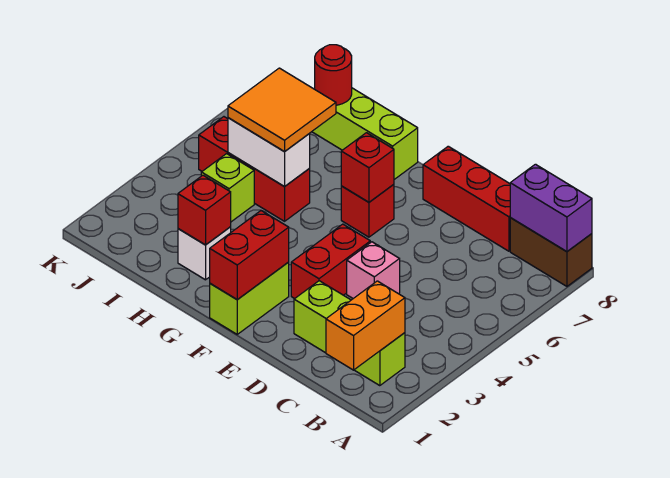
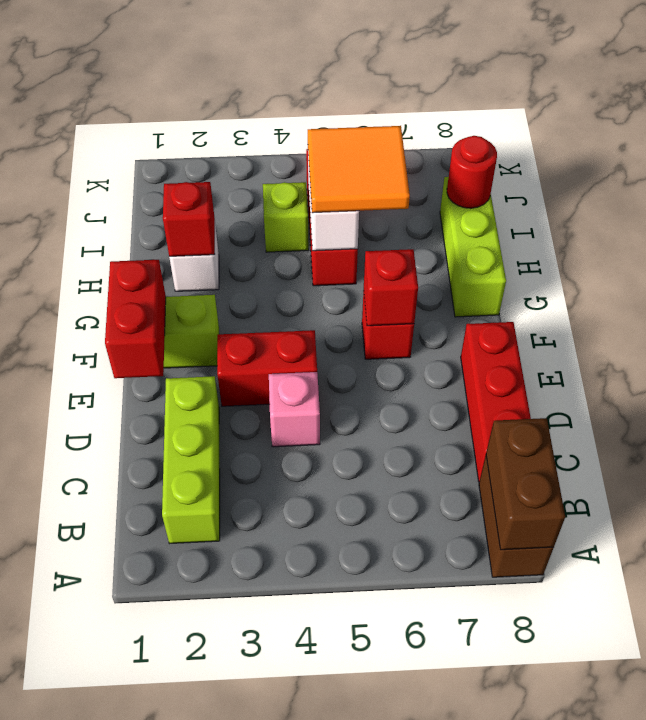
purple brick A8:B8 level 2 -> brown brick A8:B8 level 2
orange brick B1:B2 level 2 -> none
red brick F1:F2 level 2 -> red brick E1:F1 level 2

